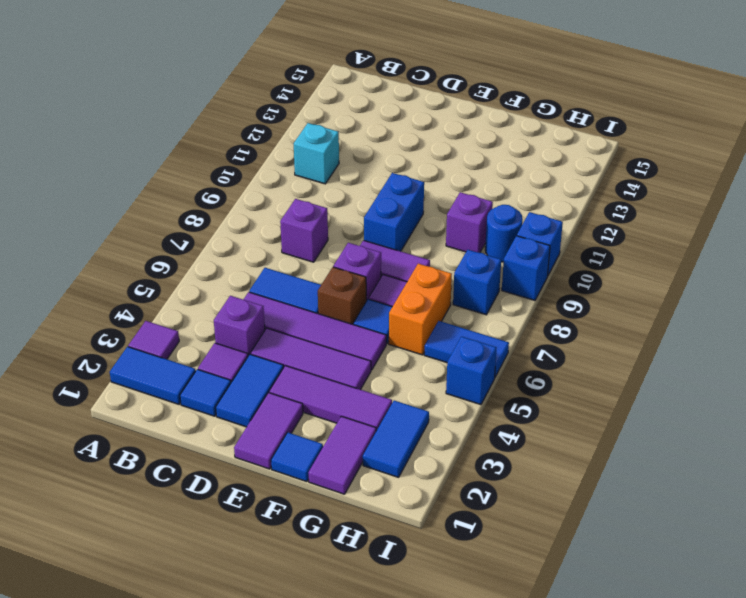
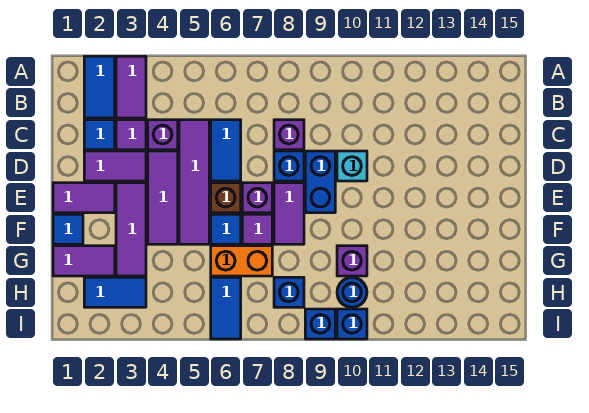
purple tile A3 level 1 -> purple tile A3:B3 level 1
cyan brick B11 level 1 -> cyan brick D10 level 1
blue tile D2:D3 level 1 -> purple tile D2:D3 level 1
blue brick E9:E10 level 1 -> blue brick D9:E9 level 1
blue brick I5 level 1 -> blue brick D8 level 1

